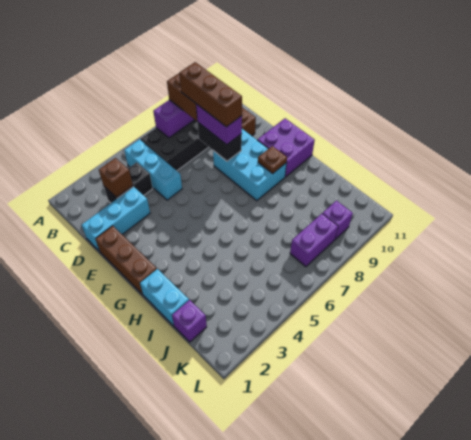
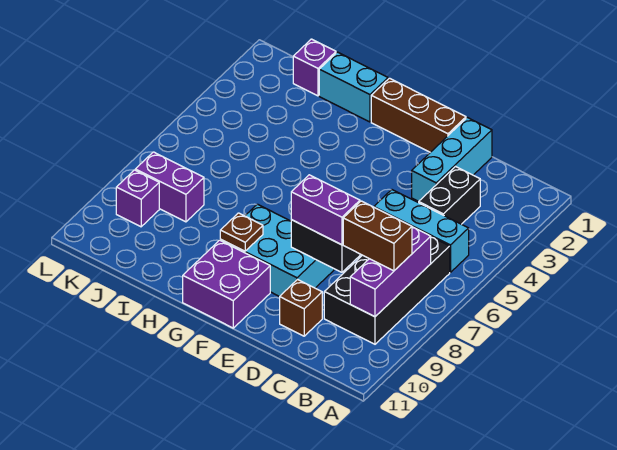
brown brick C3 level 2 -> none
brown brick C8:E8 level 4 -> none
purple brick K7:K8 level 1 -> purple brick J8:K8 level 1

